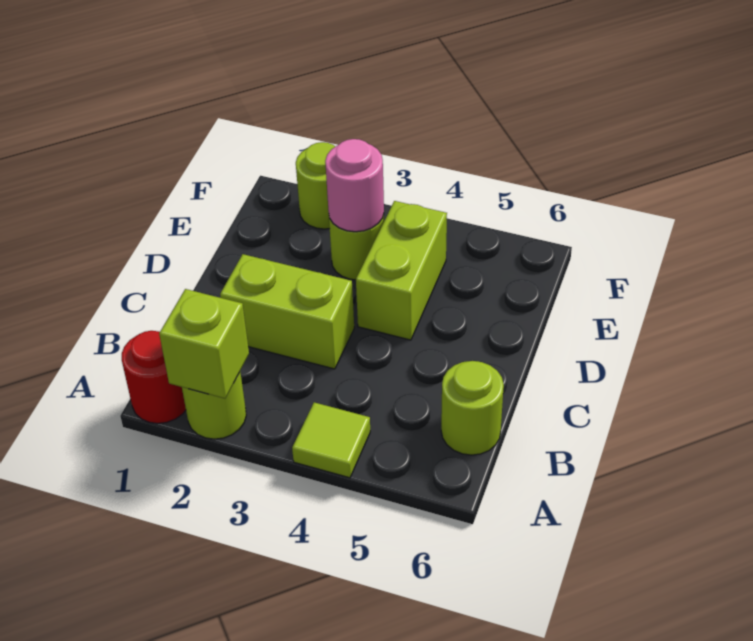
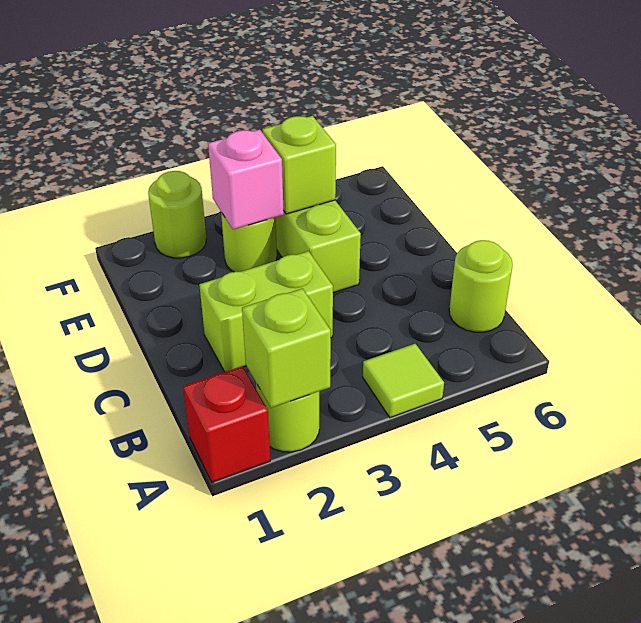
red round brick A1 level 1 -> red brick A1 level 1
pink round brick E3 level 2 -> pink brick E3 level 2
none -> lime brick E4 level 2

